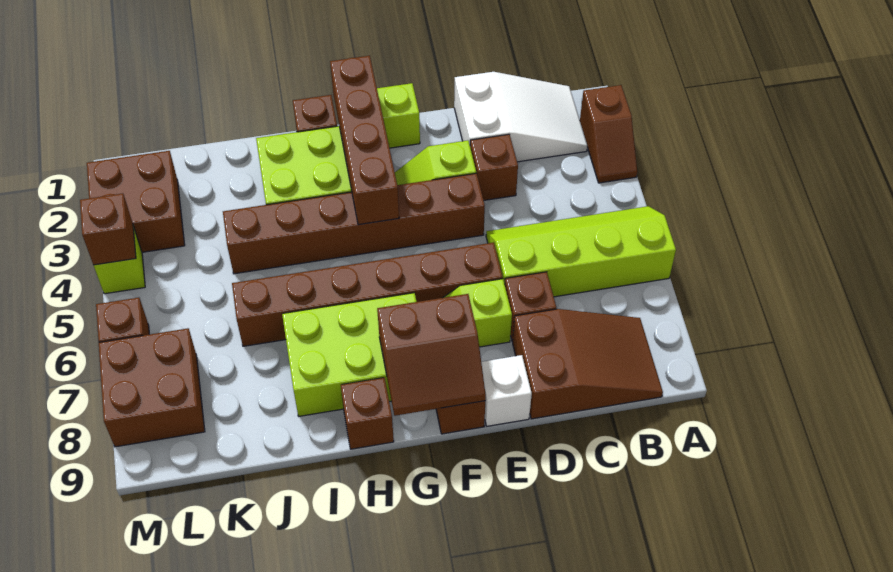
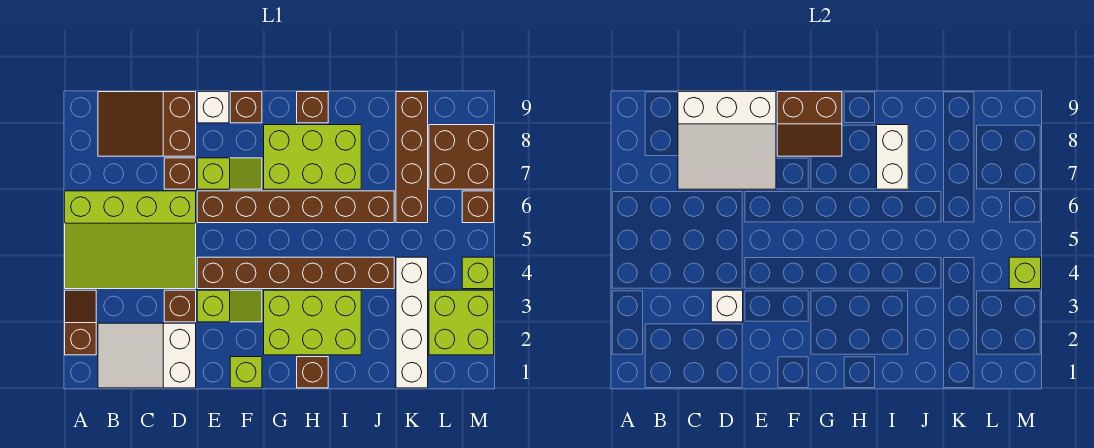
lime slope A5:D6 level 1 top 6 -> lime slope A4:D6 level 1 top 6
none -> white slope C7:E9 level 2 top 9
none -> white brick D3 level 2
brown slope F8:G9 level 2 top 8 -> brown slope F8:G9 level 2 top 9
brown brick G1:G4 level 2 -> brown brick K6:K9 level 1
none -> white brick I7:I8 level 2
none -> white brick K1:K4 level 1
brown brick L2:M3 level 1 -> lime brick L2:M3 level 1
brown brick M4 level 2 -> lime brick M4 level 2

